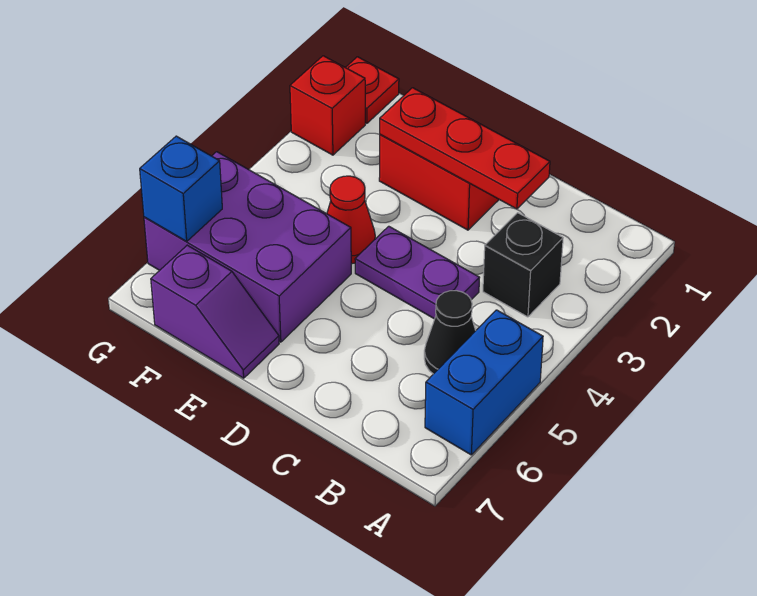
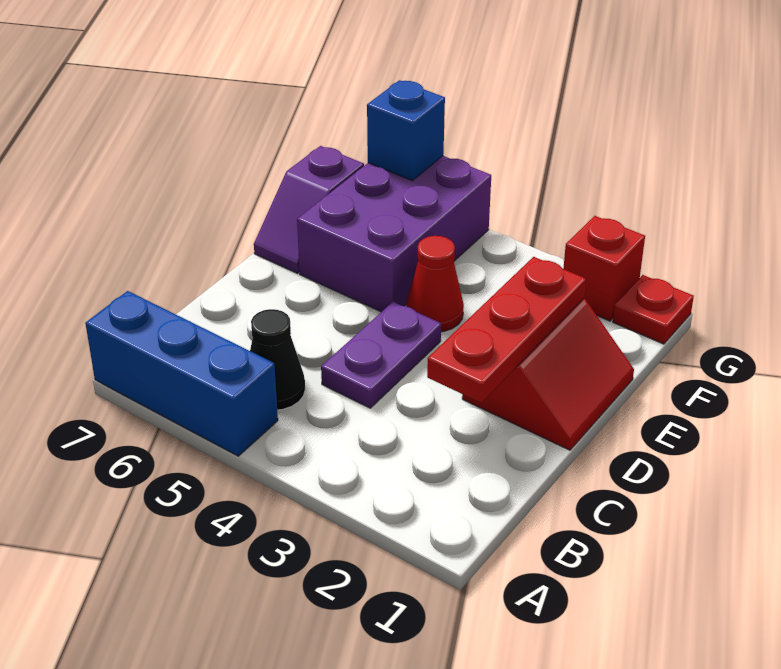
blue brick A5:A6 level 1 -> blue brick A5:A7 level 1
black brick B3 level 1 -> none

